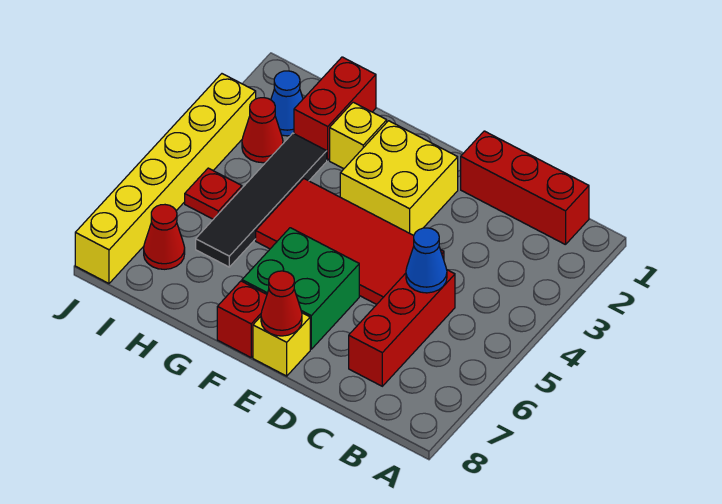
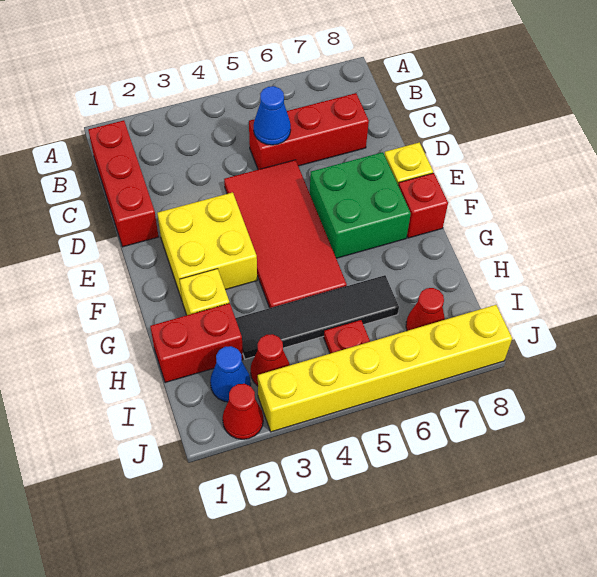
red cone E8 level 2 -> red cone J2 level 1

